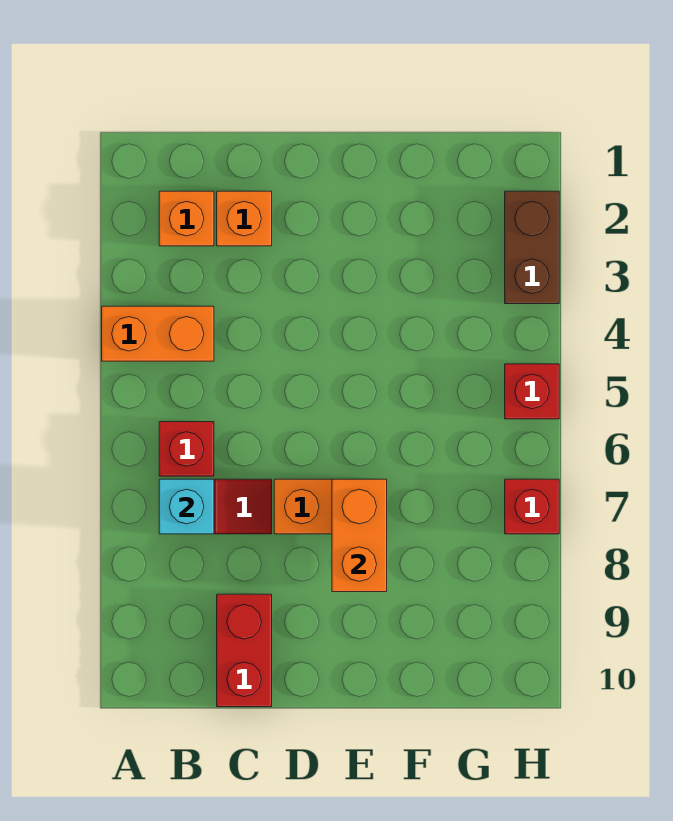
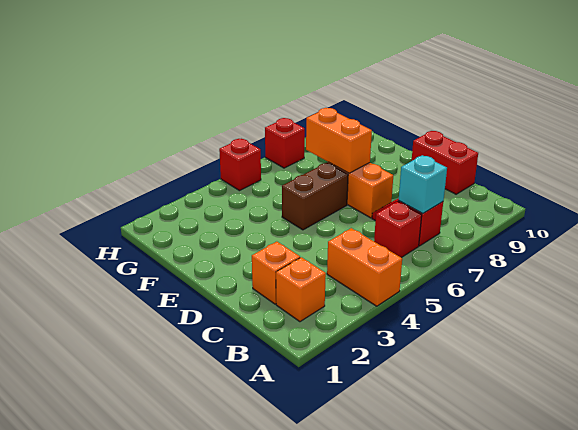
red brick C9:C10 level 1 -> red brick C10:D10 level 1
orange brick E7:E8 level 2 -> orange brick E7:F7 level 2
brown brick H2:H3 level 1 -> brown brick E5:E6 level 1

